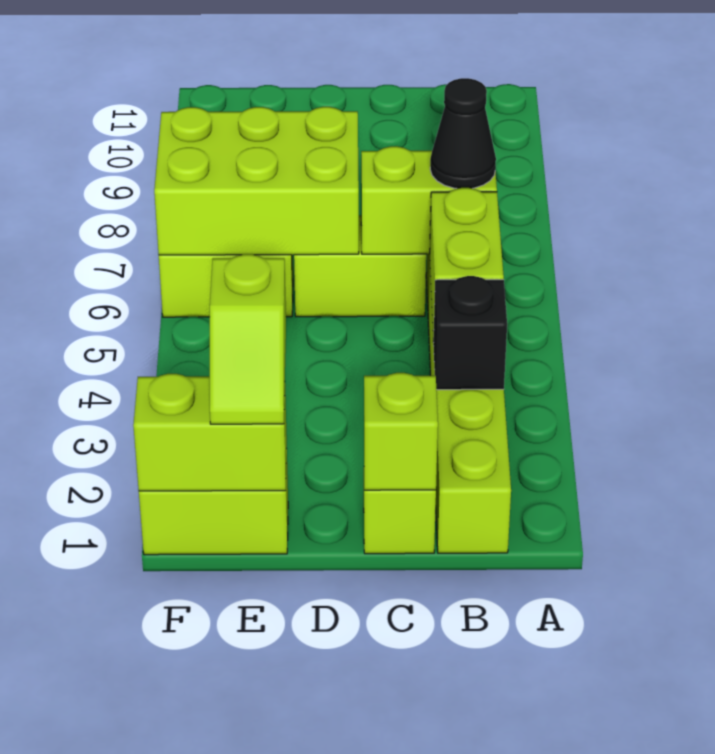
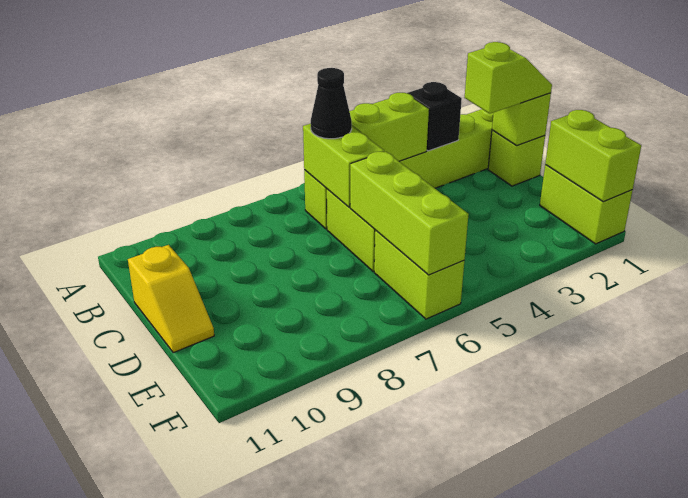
none -> yellow slope C11:D11 level 1 top C
lime brick D6:F7 level 2 -> lime brick D6:F6 level 2
lime slope E1:E2 level 3 top 2 -> lime slope C1:C2 level 3 top 2

